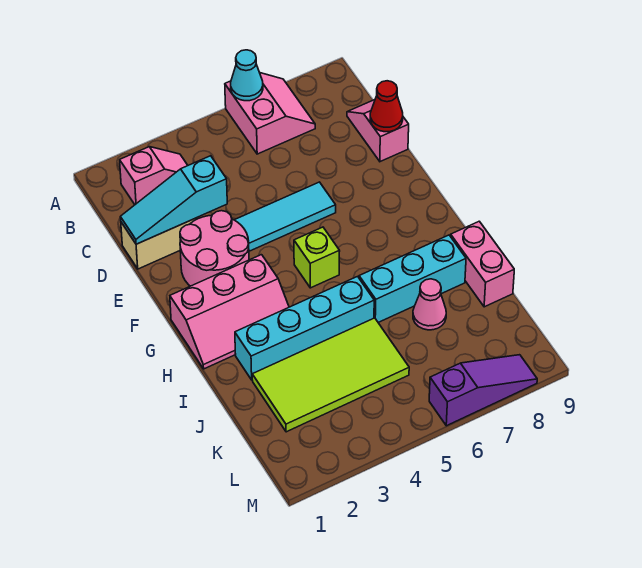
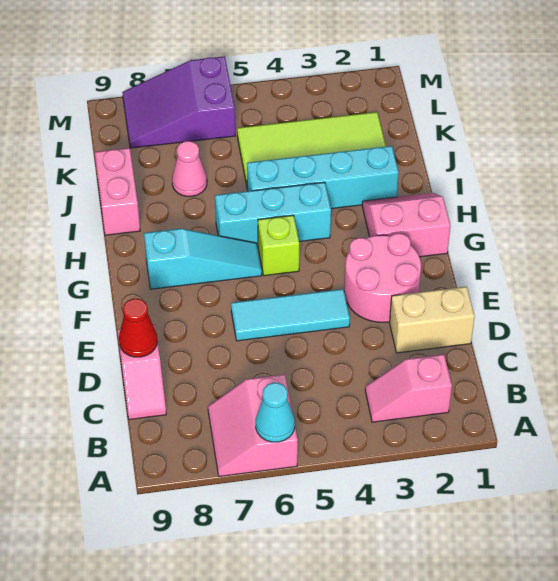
cyan slope D1:D3 level 2 top 3 -> cyan slope G6:G8 level 1 top 8
pink slope G1:H3 level 1 top G -> pink slope G1:H2 level 1 top G
cyan brick I6:I8 level 1 -> cyan brick H4:H6 level 1
purple slope M6:M8 level 1 top 6 -> purple slope L6:M8 level 1 top 6

